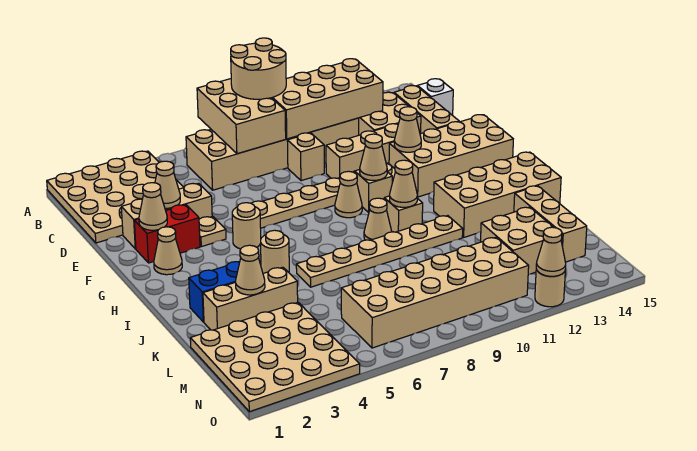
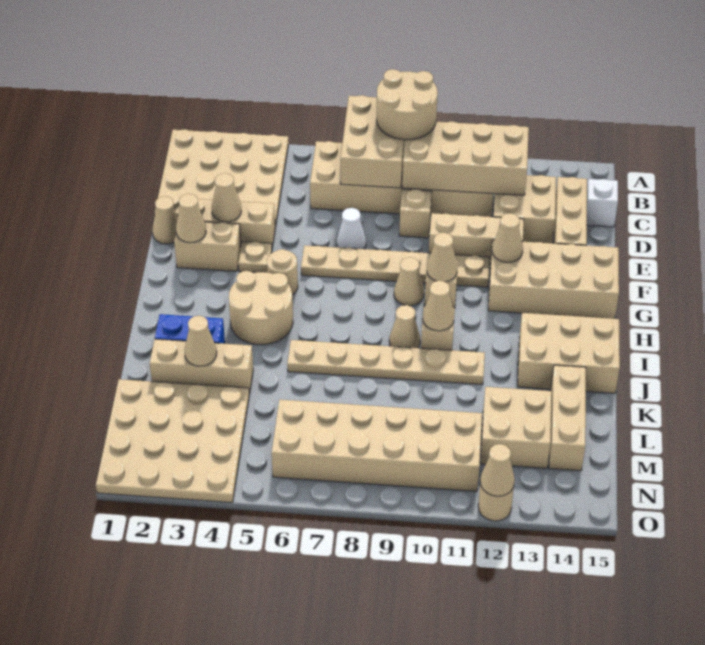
none -> white cone E7 level 1
red brick F2:F3 level 1 -> tan brick F2:F3 level 1
tan cone G2 level 1 -> tan cone E1 level 1
tan round brick I5 level 1 -> tan round brick H4:I5 level 1
tan brick I12:J15 level 1 -> tan brick I13:J15 level 1

